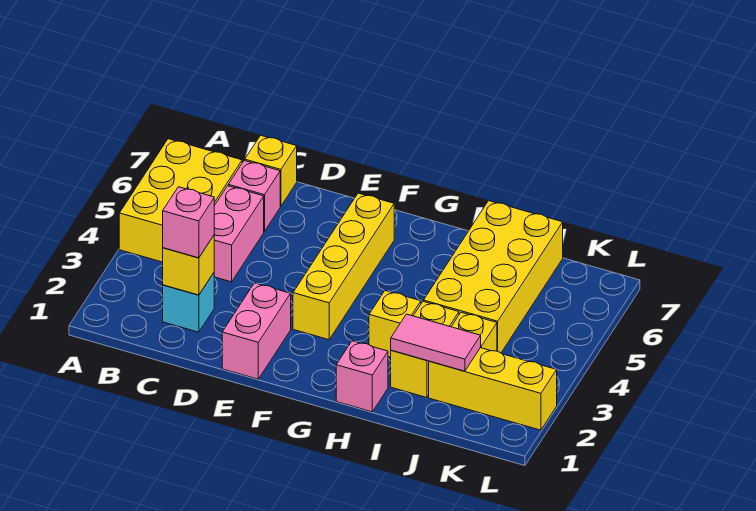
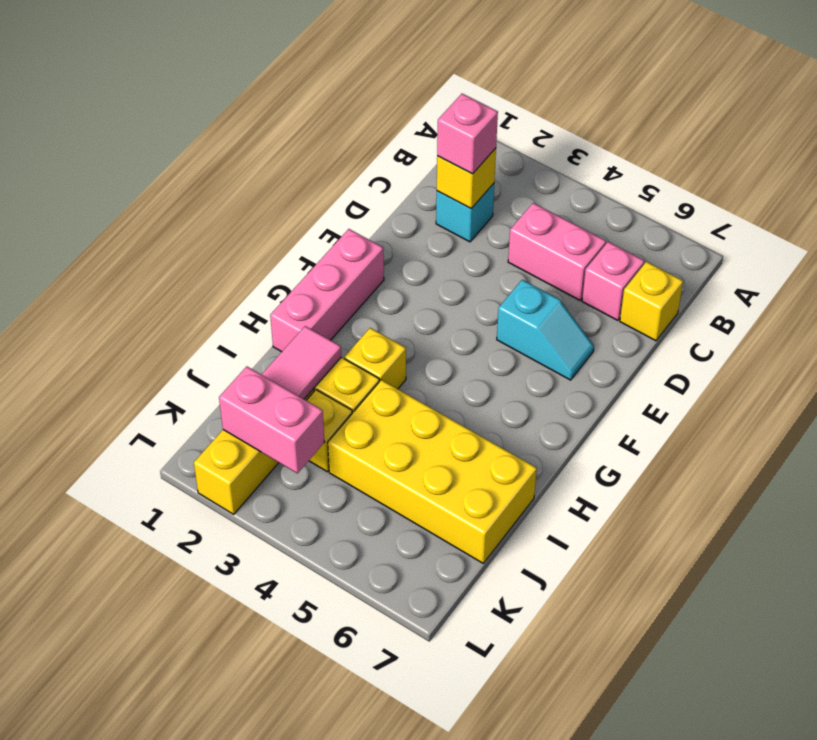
yellow brick A4:B6 level 1 -> none
pink brick E1:E2 level 1 -> pink brick K2:K3 level 2
none -> cyan slope E5:E6 level 1 top 5
yellow brick F3:F6 level 1 -> none
pink brick H1 level 1 -> pink brick F1:H1 level 1

